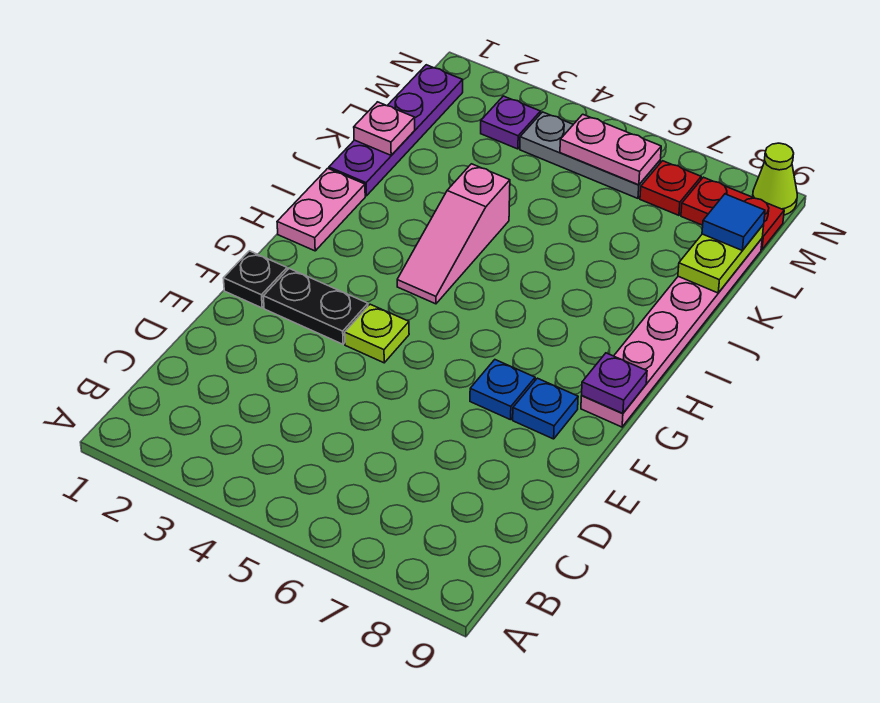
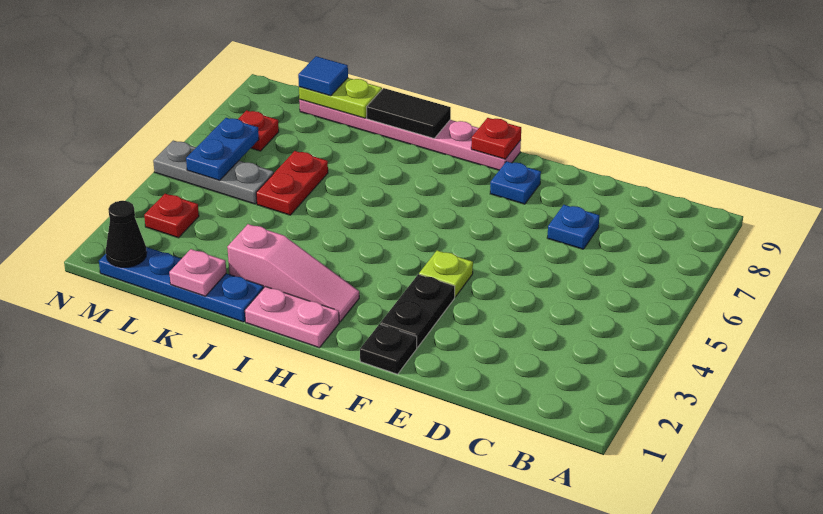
blue plate F7 level 1 -> blue plate D7 level 1
purple plate G9 level 2 -> red plate G9 level 2
pink slope H4:J4 level 1 top J -> pink slope H2:J2 level 1 top J
none -> black tile I9:J9 level 2
purple plate J1:M1 level 1 -> blue plate J1:M1 level 1
none -> black cone M1 level 2
purple plate M3 level 1 -> red plate M3 level 1
grey plate M4:M6 level 1 -> grey plate L5:N5 level 1
pink plate M5:M6 level 2 -> blue plate M5:M6 level 2
red plate M8:M9 level 1 -> red plate K5:K6 level 1
lime cone N9 level 1 -> none

